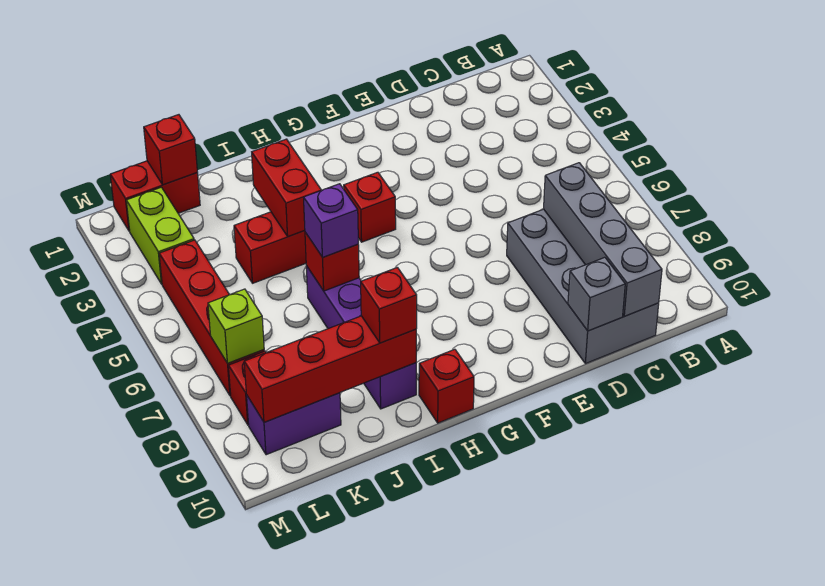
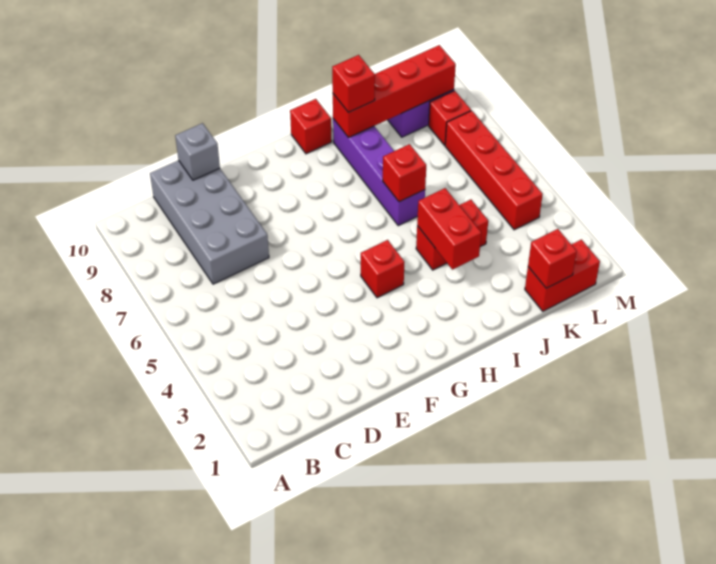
grey brick C7:C10 level 2 -> none
purple brick I6 level 3 -> none
lime brick L2:L3 level 1 -> none
lime brick L7 level 2 -> none

